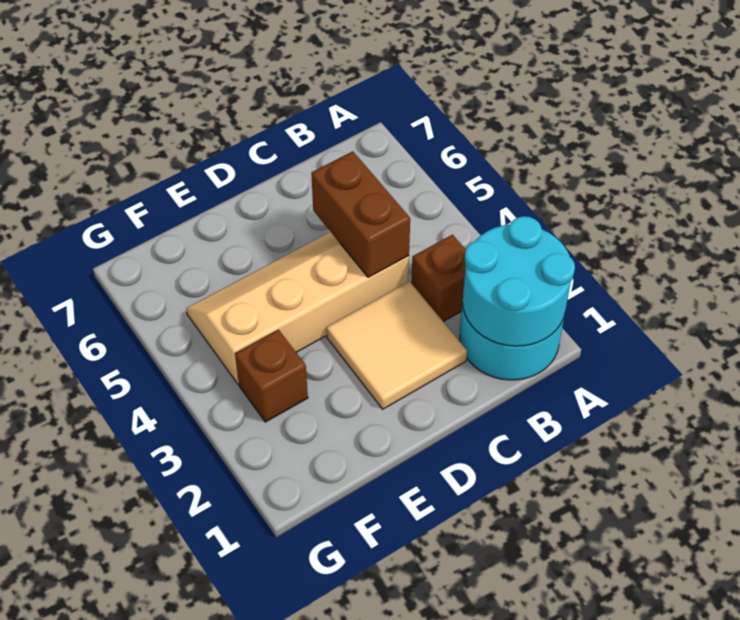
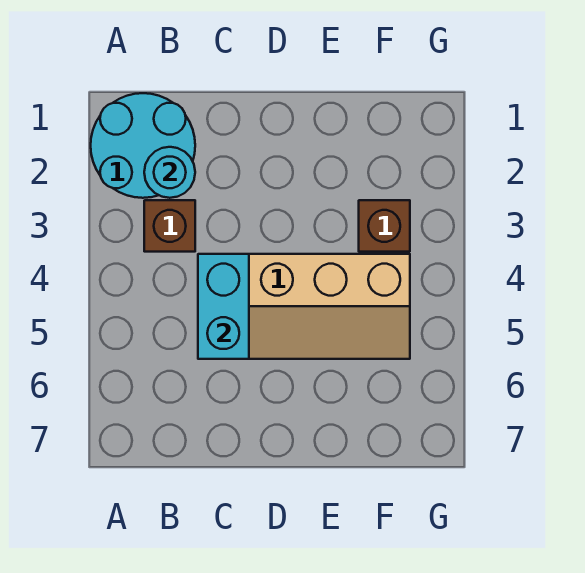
cyan round brick A1:B2 level 2 -> cyan round brick B2 level 2
tan tile C2:D3 level 1 -> none
brown brick C4:C5 level 2 -> cyan brick C4:C5 level 2

